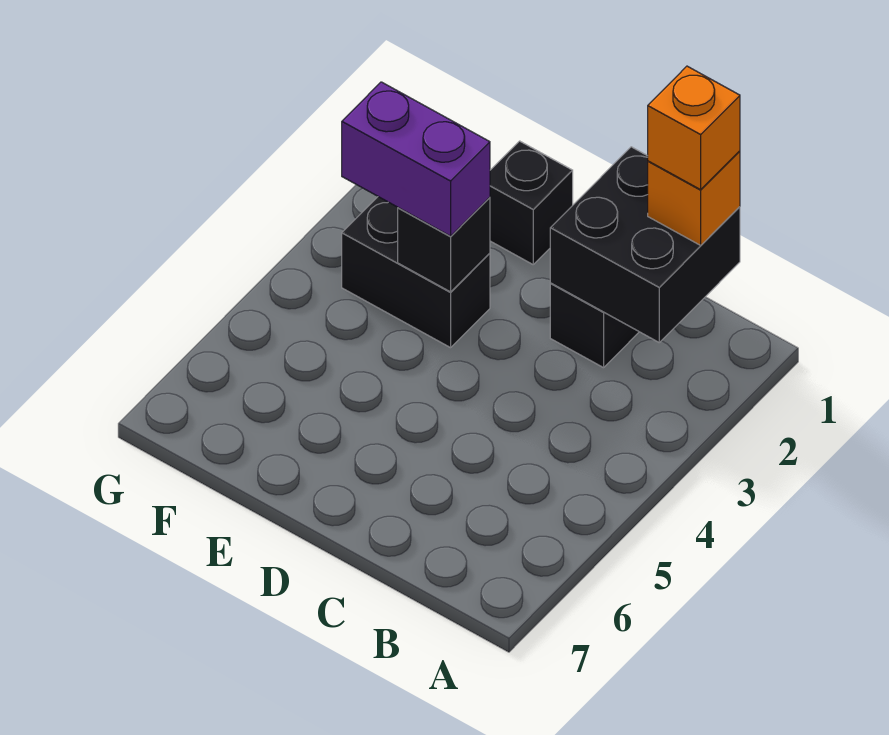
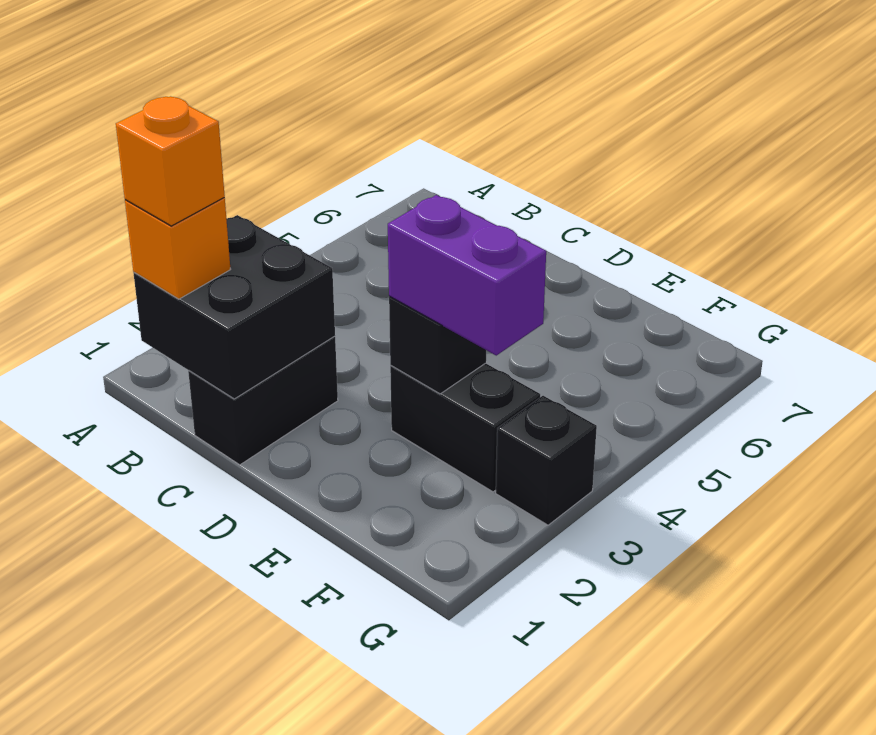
black brick E1 level 1 -> black brick G3 level 1

